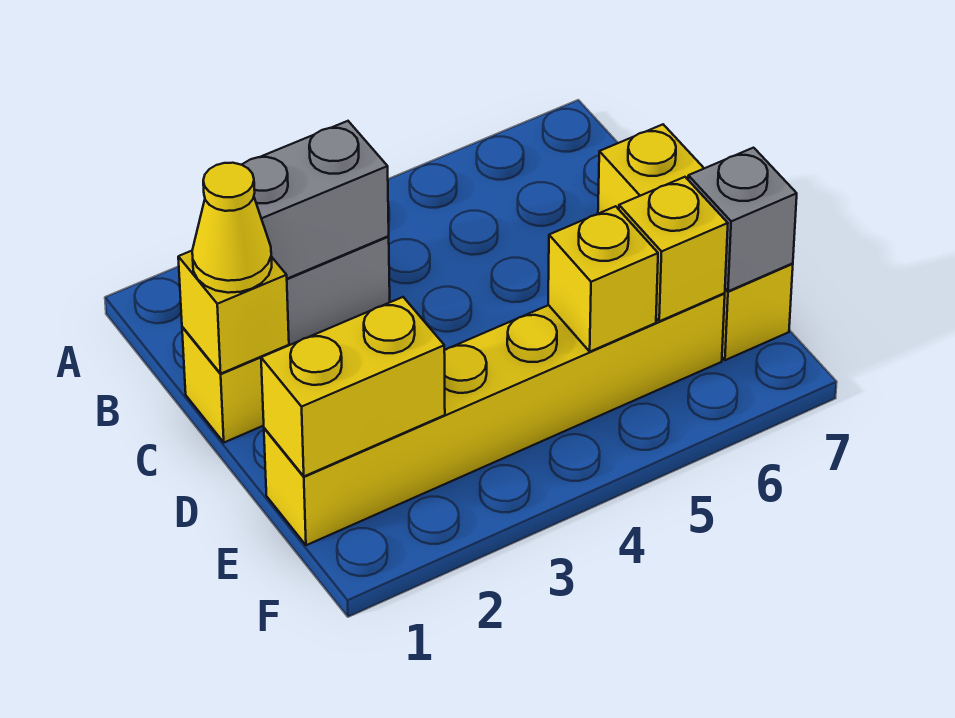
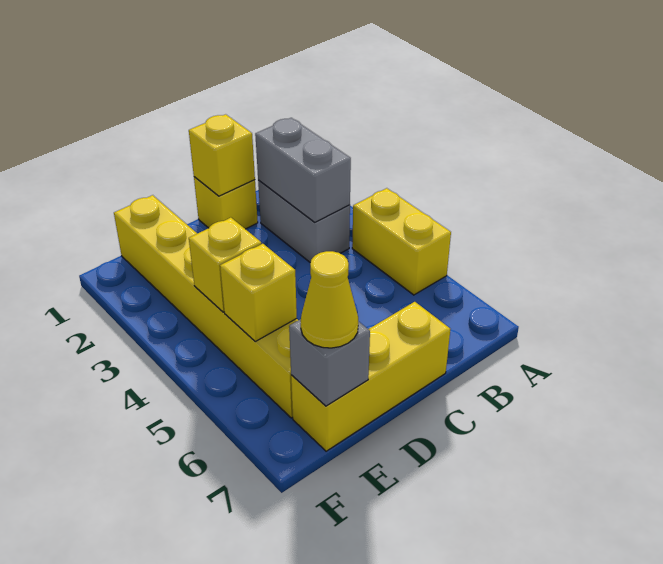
yellow cone C1 level 3 -> yellow cone E7 level 3
yellow brick E1:E2 level 2 -> yellow brick A4:A5 level 1
yellow brick E6 level 2 -> yellow brick E4 level 2

